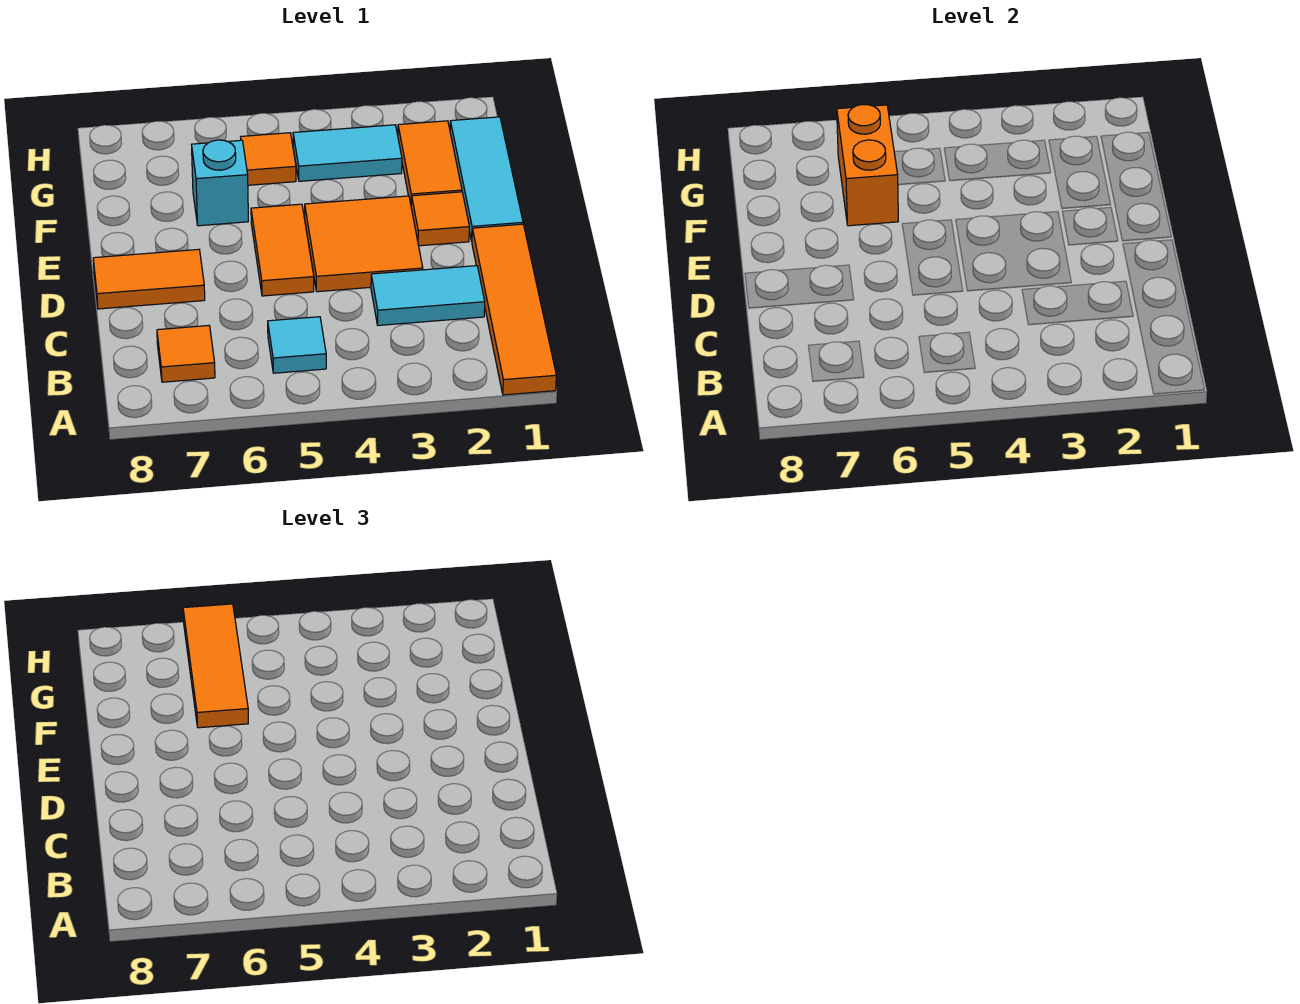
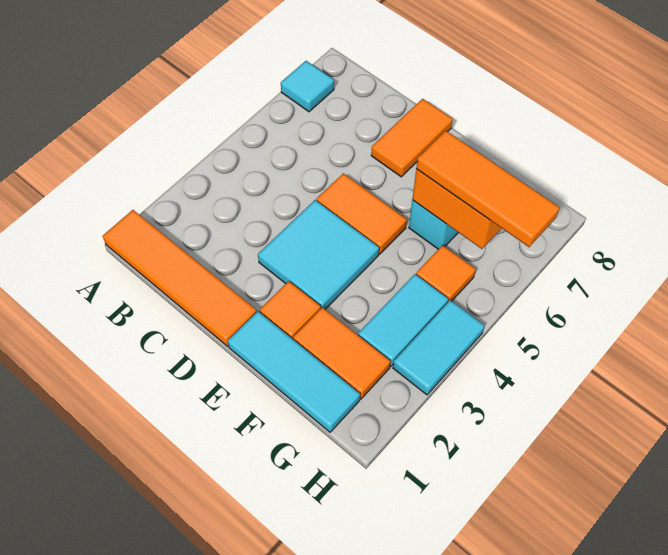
cyan tile B5 level 1 -> cyan tile A7 level 1
orange tile B7 level 1 -> none
cyan tile C2:C3 level 1 -> cyan tile H3:H4 level 1
orange tile D3:E4 level 1 -> cyan tile D3:E4 level 1

